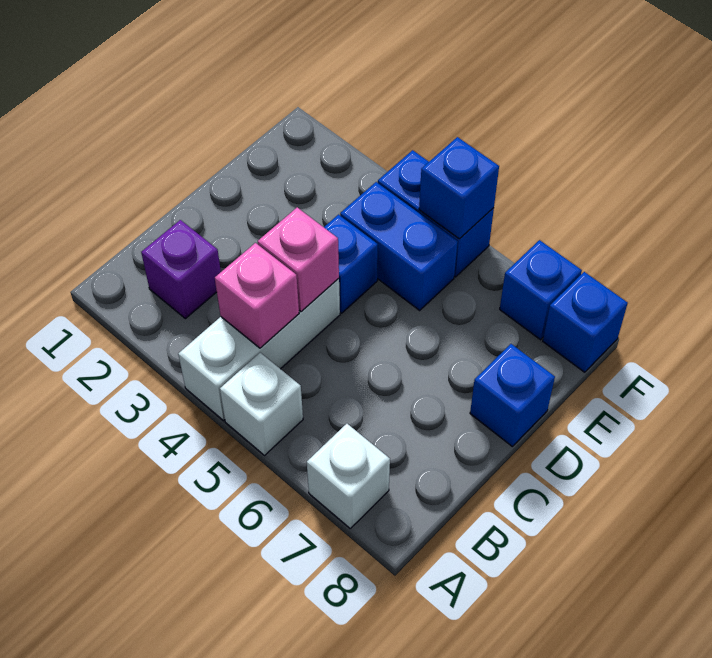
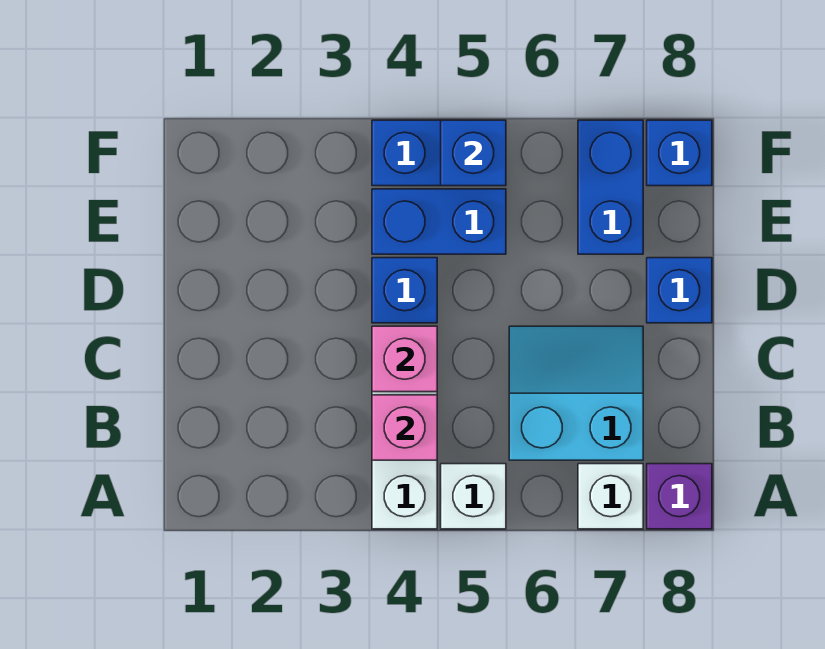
purple brick B2 level 1 -> purple brick A8 level 1
none -> cyan slope B6:C7 level 1 top B
blue brick F7 level 1 -> blue brick E7:F7 level 1

